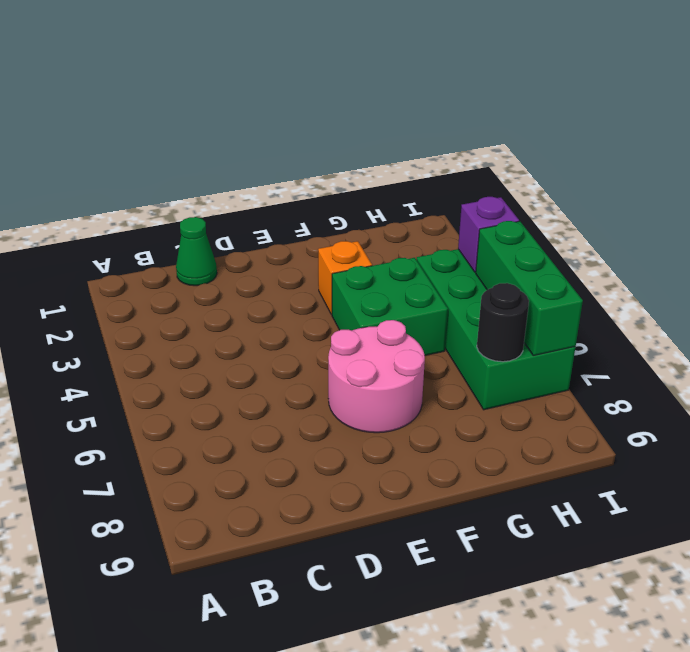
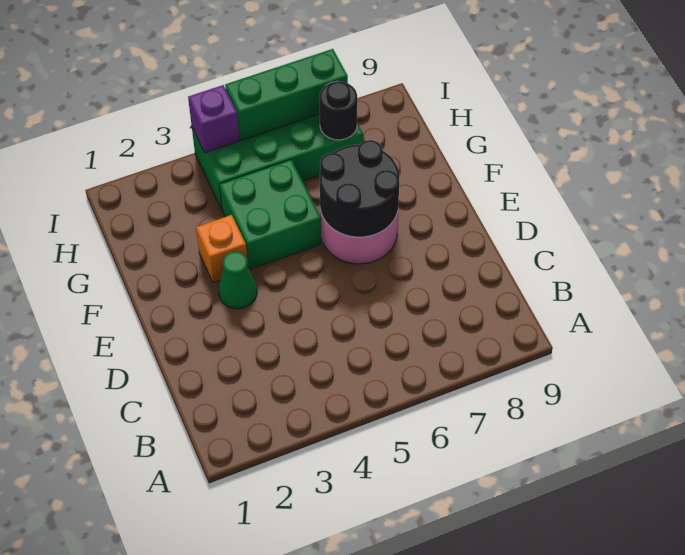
green cone C1 level 1 -> green cone E3 level 1
none -> black round brick E6:F7 level 2

